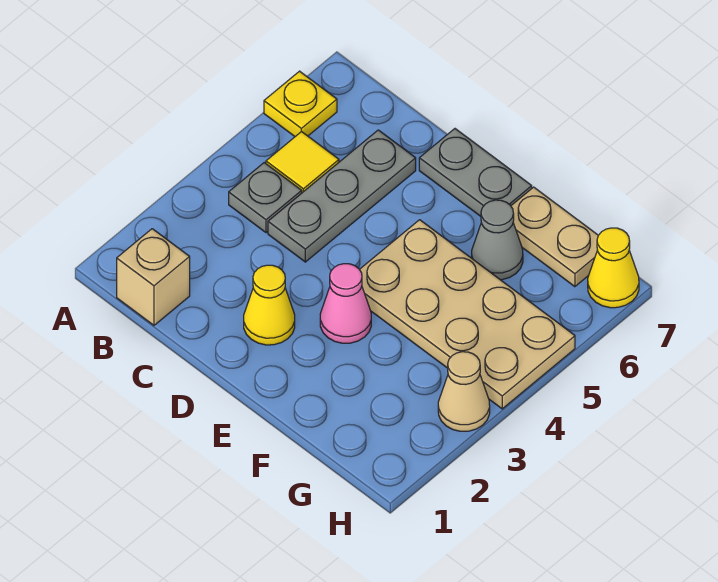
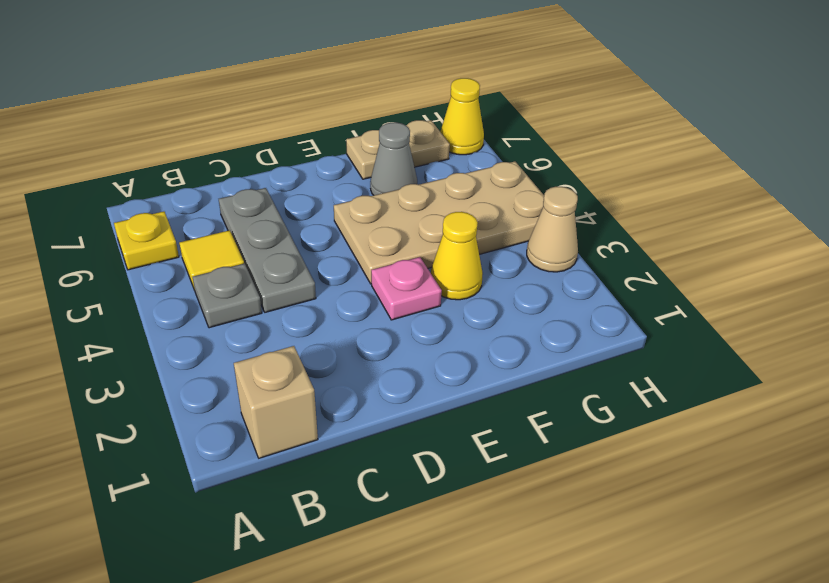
yellow cone D2 level 1 -> yellow cone F3 level 1
grey plate D7:E7 level 1 -> none
pink cone E3 level 1 -> pink plate E3 level 1

